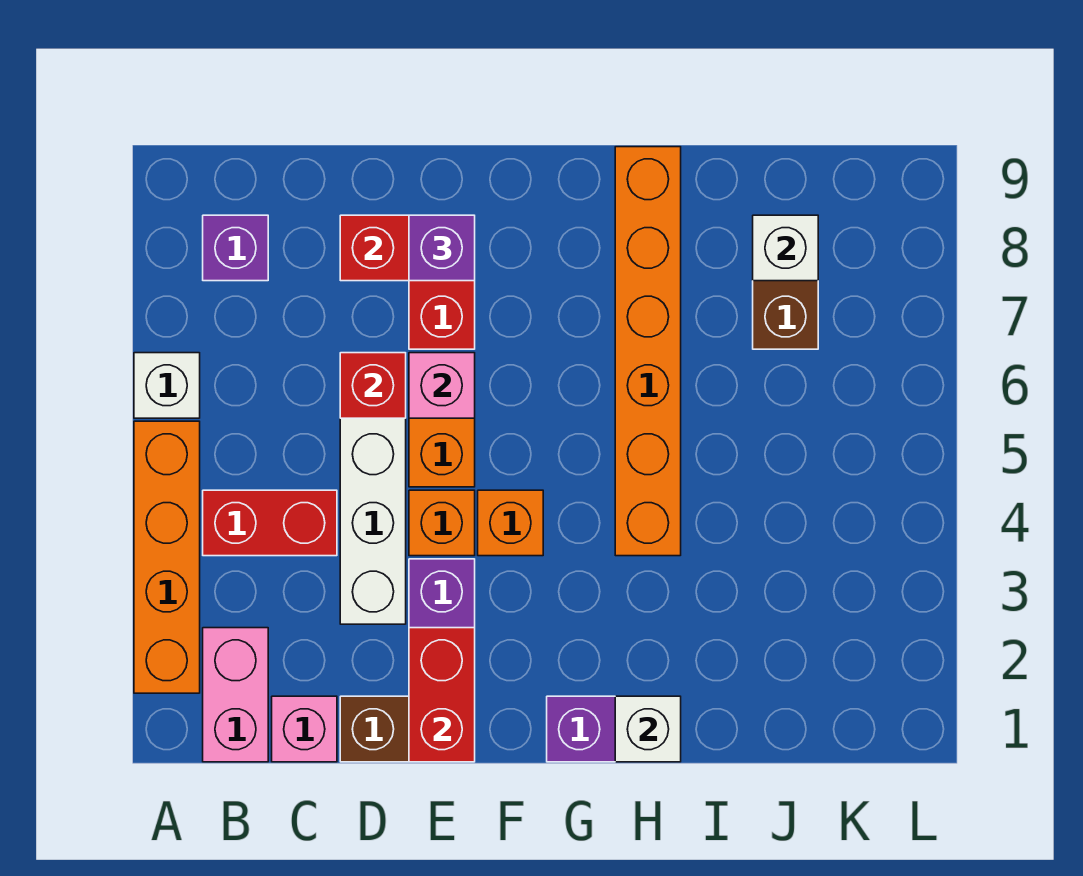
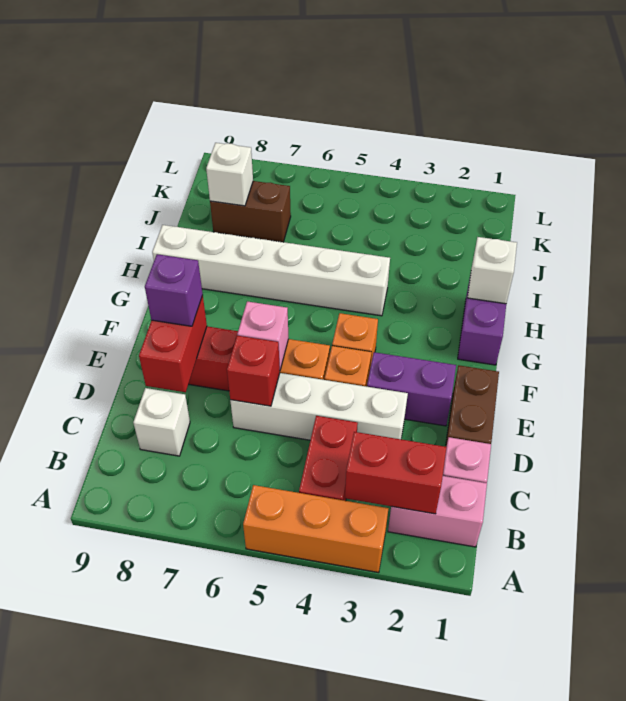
orange brick A2:A5 level 1 -> orange brick A3:A5 level 1
white brick A6 level 1 -> white brick C8 level 1
purple brick B8 level 1 -> none
red brick E1:E2 level 2 -> red brick B2:B3 level 2
orange brick H4:H9 level 1 -> white brick H4:H9 level 1

